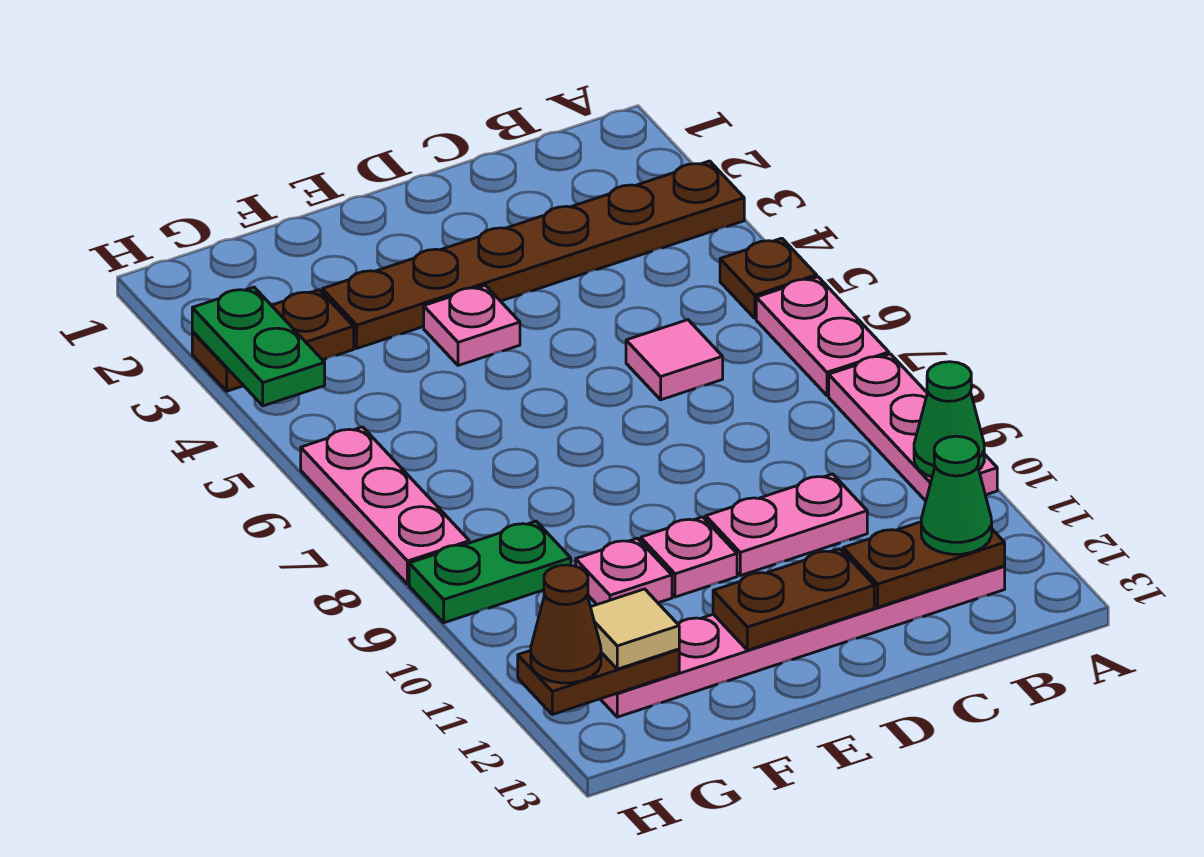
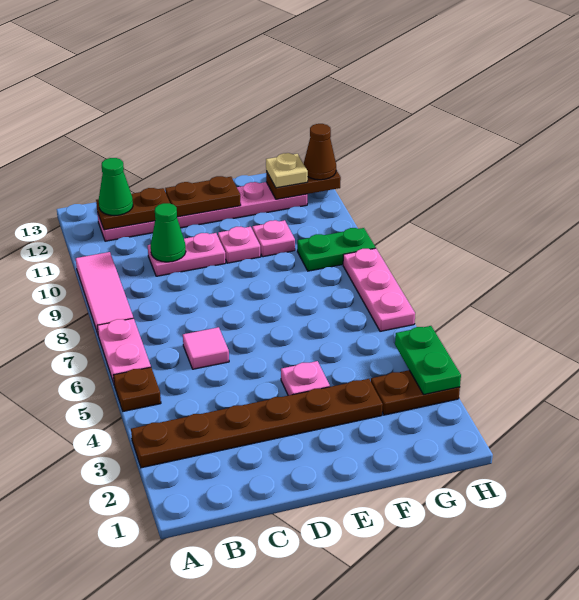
pink plate A8:A10 level 1 -> pink tile A8:A10 level 1
green cone A10 level 2 -> green cone C10 level 2
tan tile G12 level 3 -> tan plate G12 level 3

